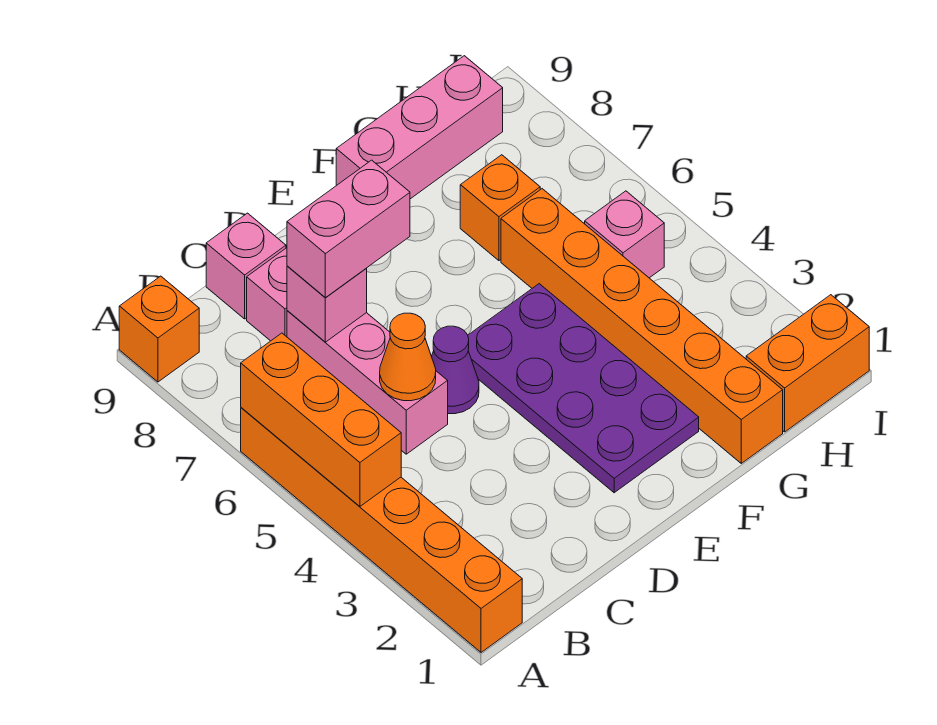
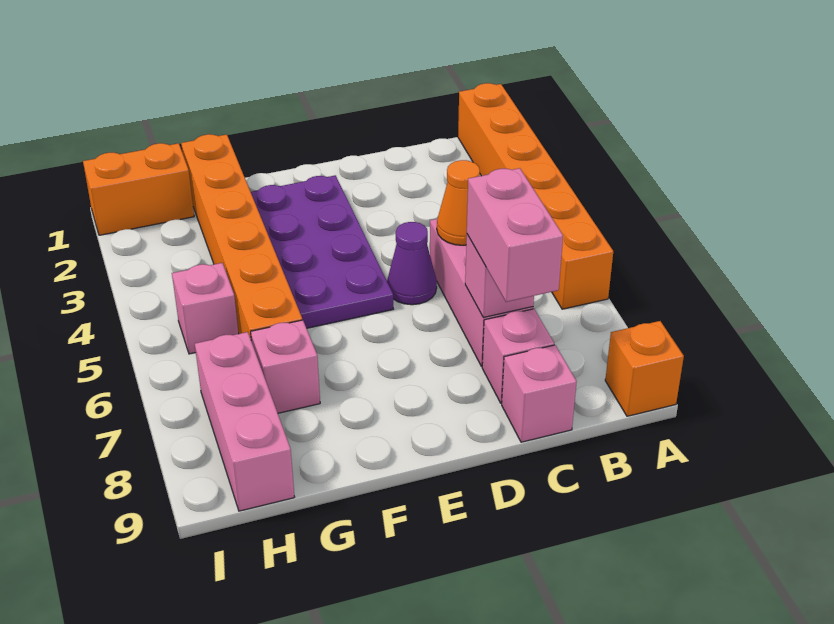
orange brick A4:A6 level 2 -> none
pink brick C7:D7 level 3 -> pink brick C7:C8 level 3
pink brick F9:H9 level 1 -> pink brick H7:H9 level 1
orange brick G7 level 1 -> pink brick G7 level 1

